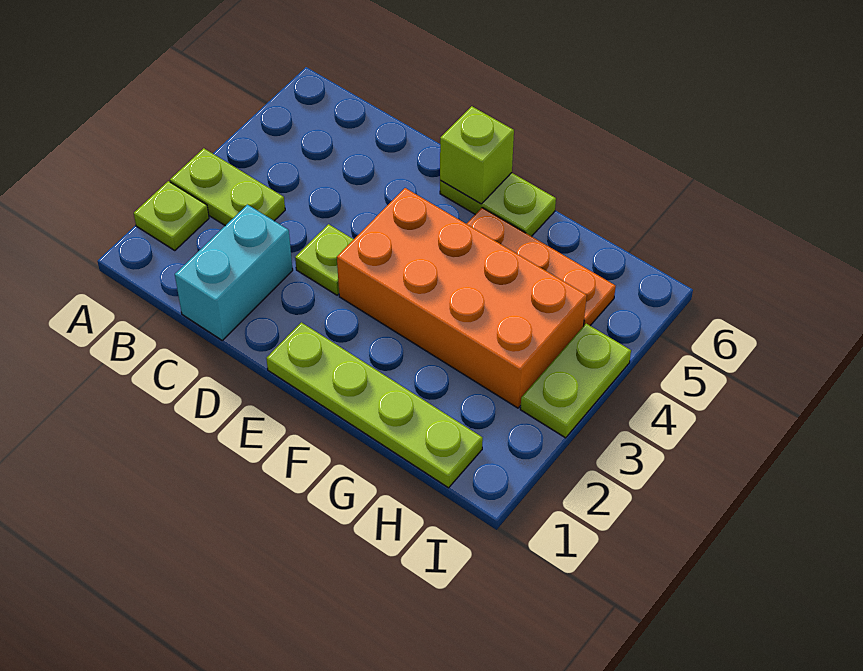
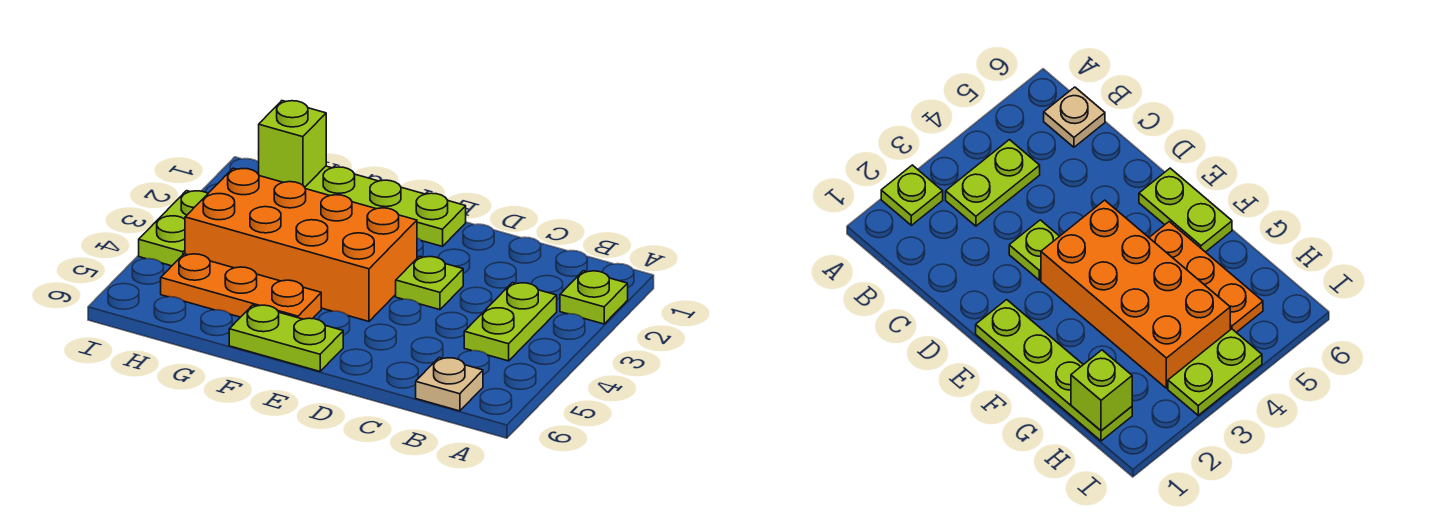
lime plate A3:B3 level 1 -> lime plate B3:B4 level 1
none -> tan plate B6 level 1
cyan brick C1:C2 level 1 -> none
lime brick E6 level 2 -> lime brick H1 level 2

